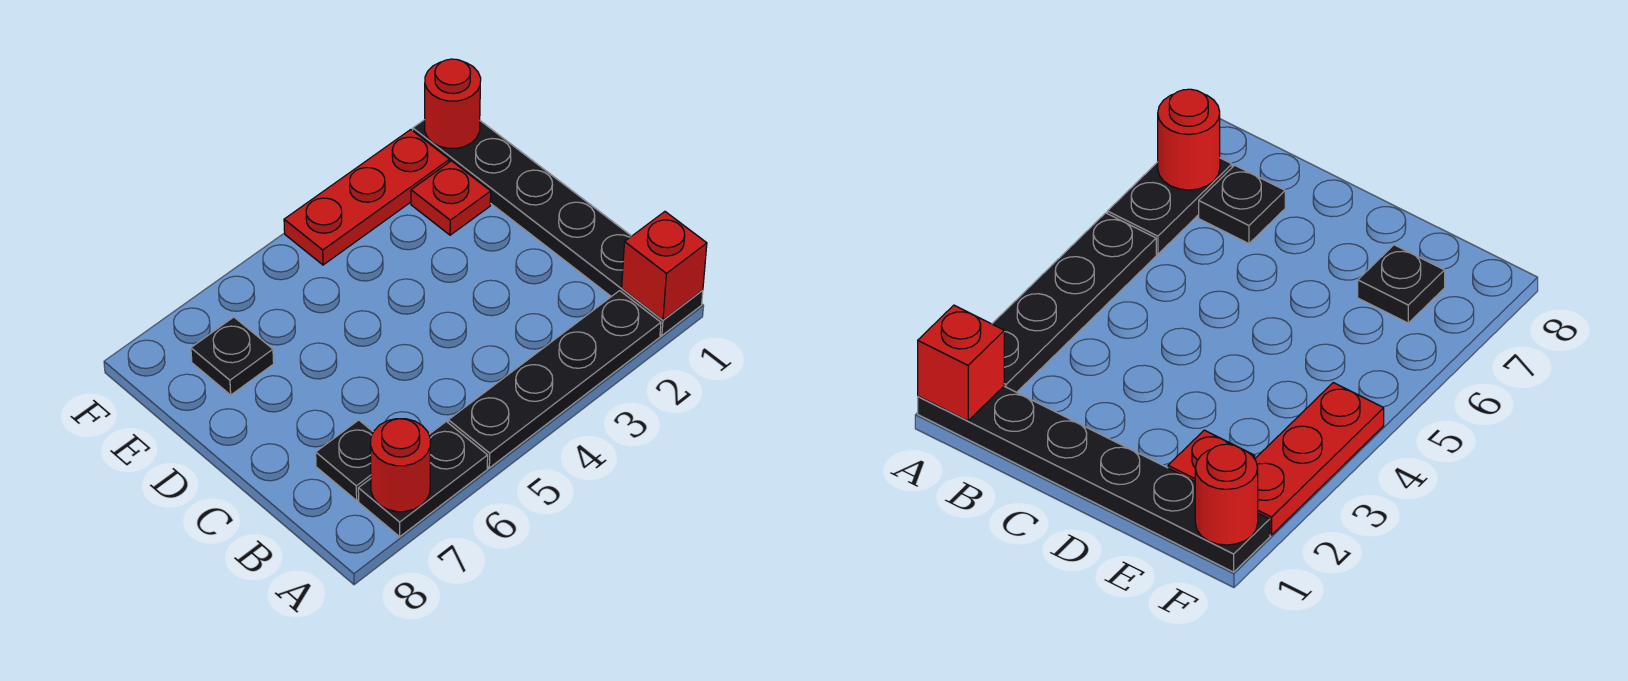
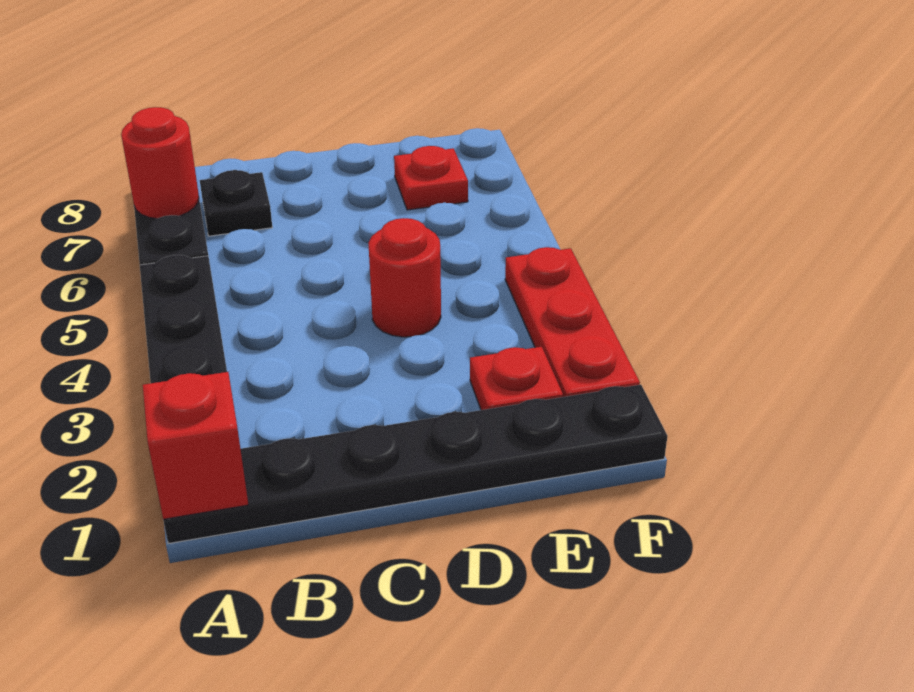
black plate E7 level 1 -> red plate E7 level 1
red round brick F1 level 2 -> red round brick D4 level 1

